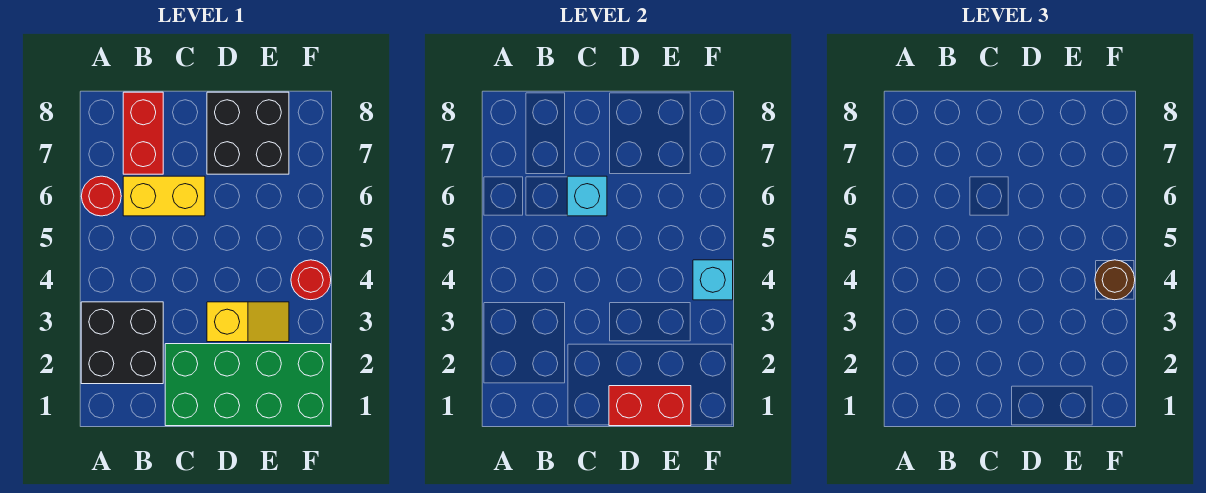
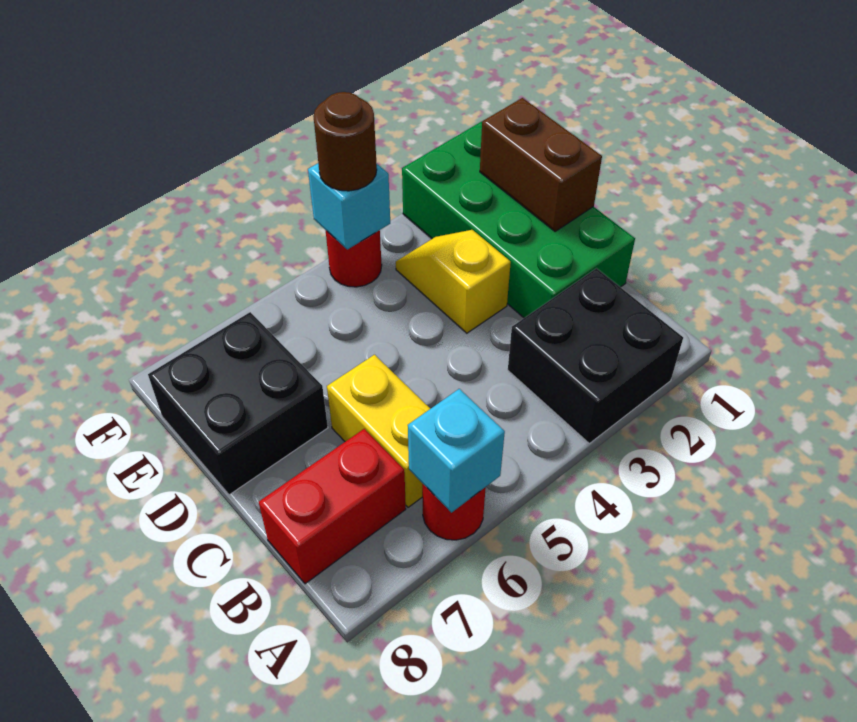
cyan brick C6 level 2 -> cyan brick A6 level 2
red brick D1:E1 level 2 -> brown brick D1:E1 level 2

